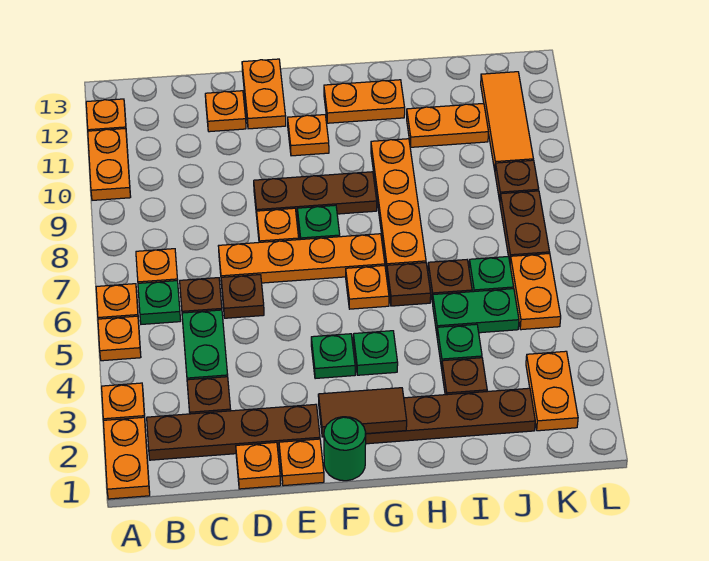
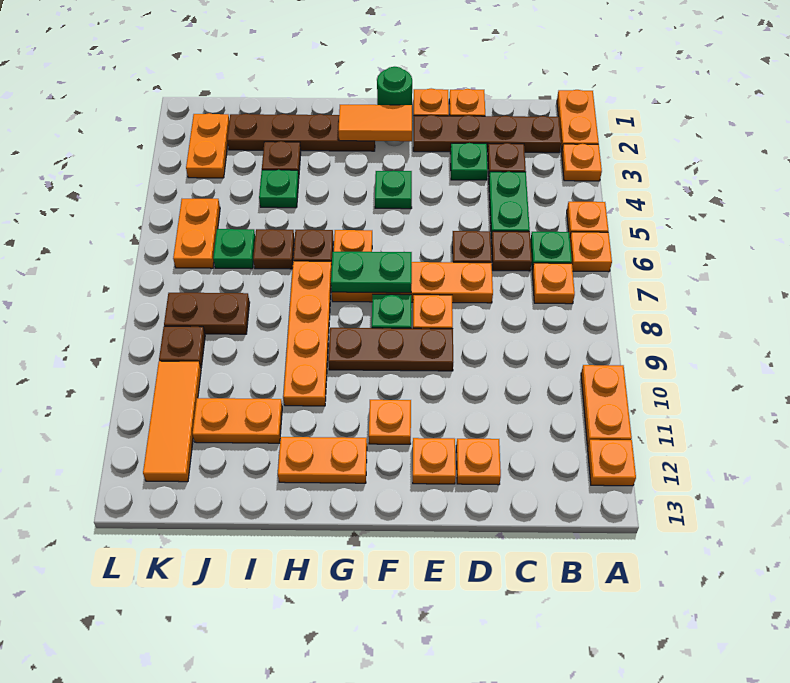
orange plate E12:E13 level 1 -> orange plate E12 level 1
brown tile F2:G2 level 2 -> orange tile F2:G2 level 2
green plate G4 level 1 -> green plate D3 level 1
green plate I5:J5 level 1 -> green plate F7:G7 level 2
brown plate K7:K8 level 1 -> brown plate J8:K8 level 1

